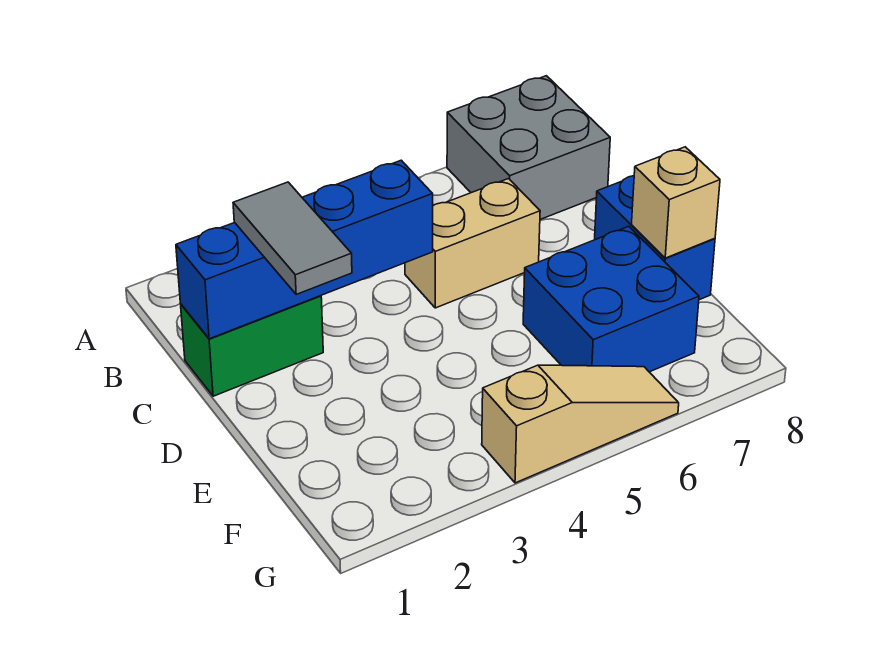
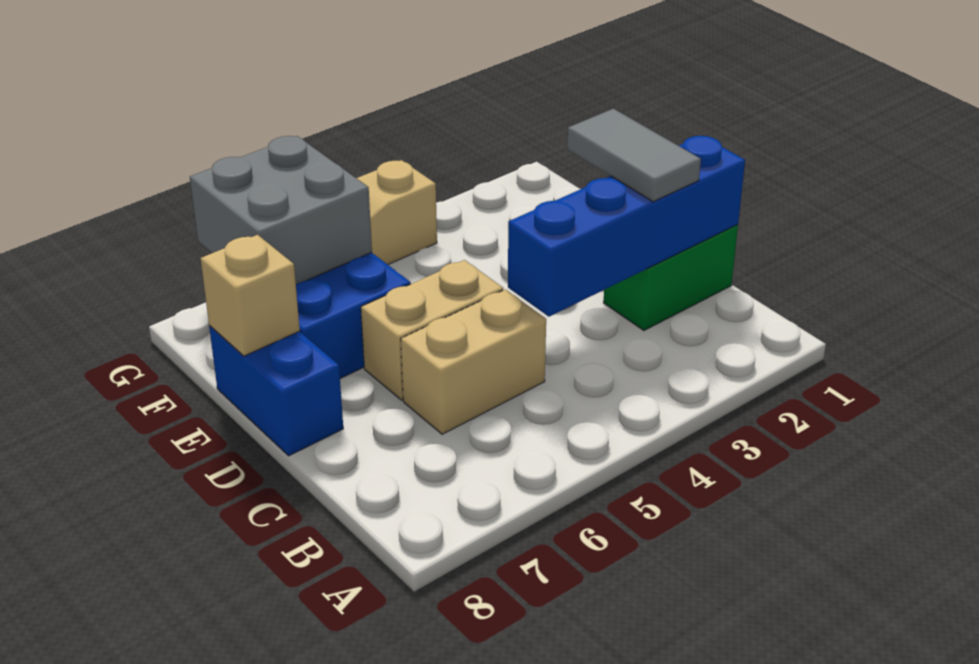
grey brick A7:B8 level 1 -> grey brick F6:G7 level 2
none -> tan brick D5:D6 level 1

